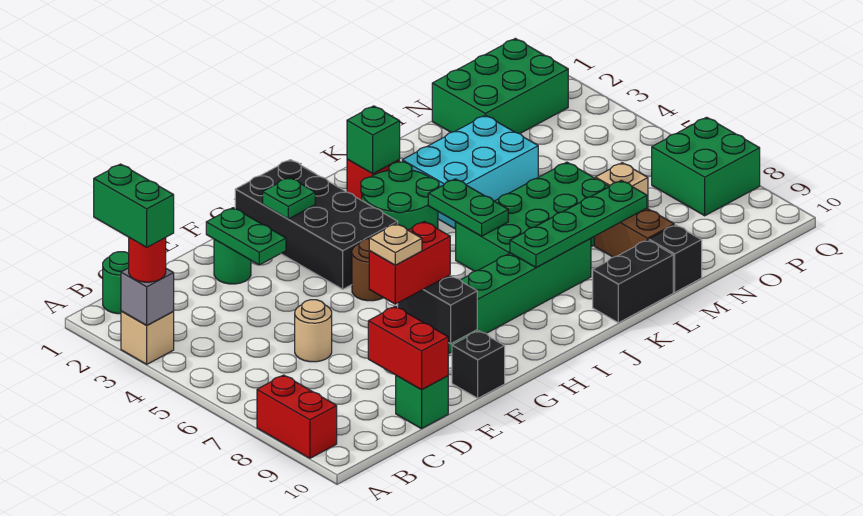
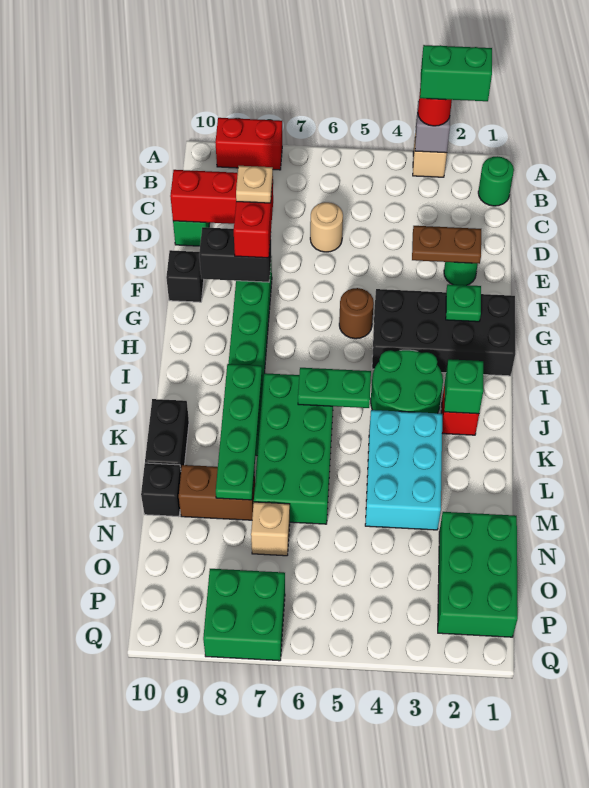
green plate E2:E3 level 2 -> brown plate E2:E3 level 2

